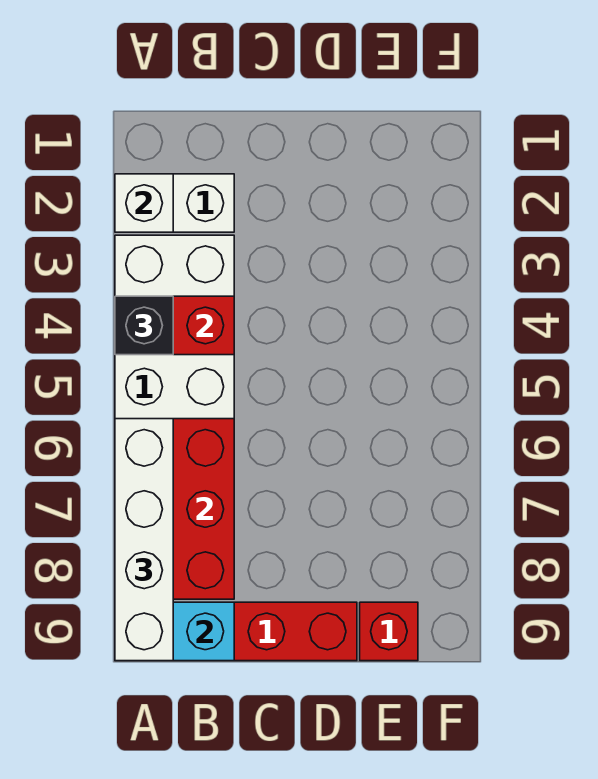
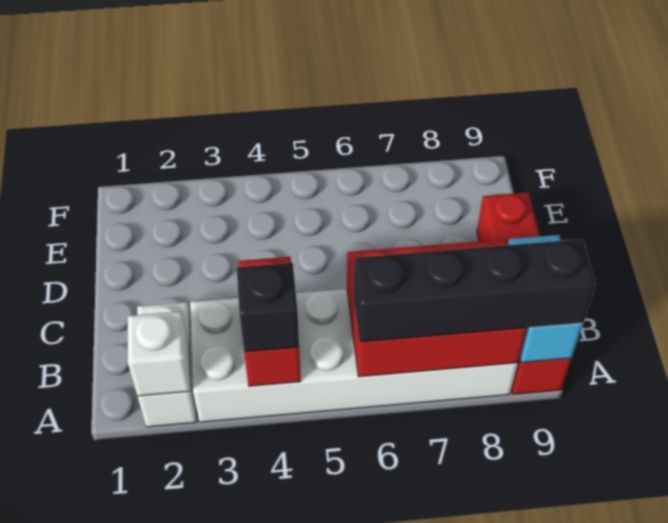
white brick A6:A9 level 3 -> black brick A6:A9 level 3
red brick E9 level 1 -> none

